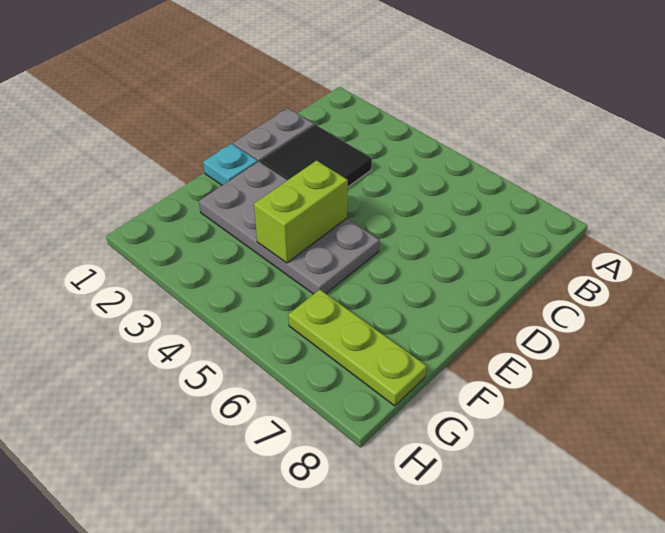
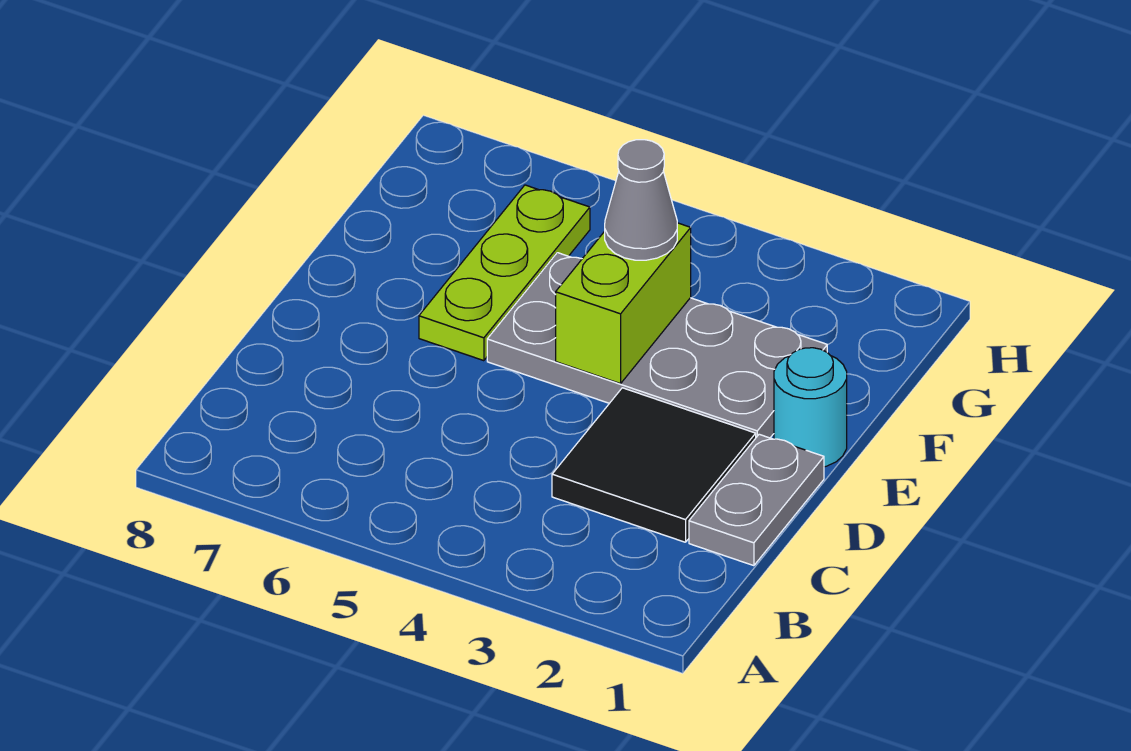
cyan plate E1 level 1 -> cyan round brick E1 level 1
none -> grey cone F4 level 3
lime plate G6:G8 level 1 -> lime plate E6:G6 level 1

